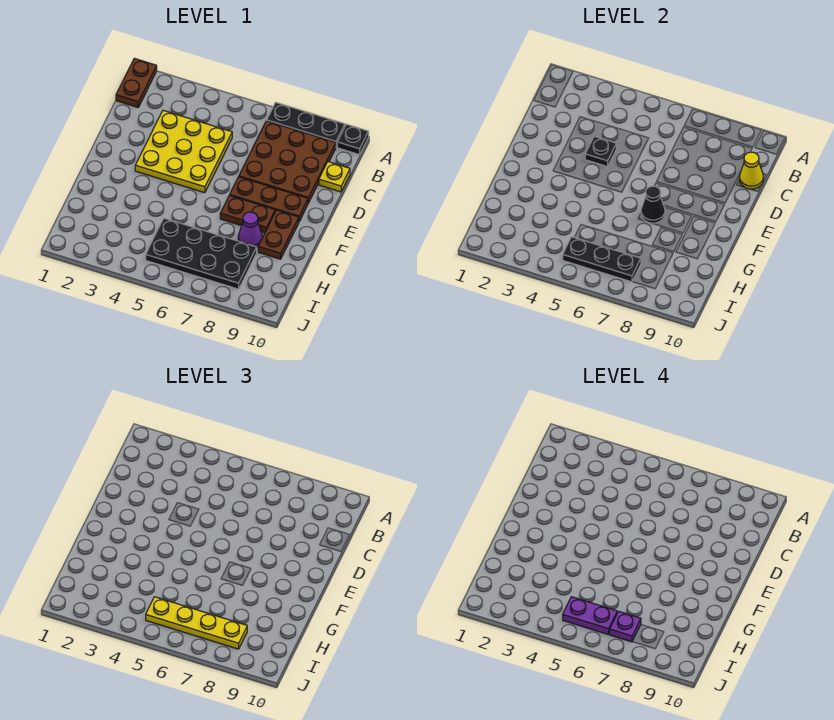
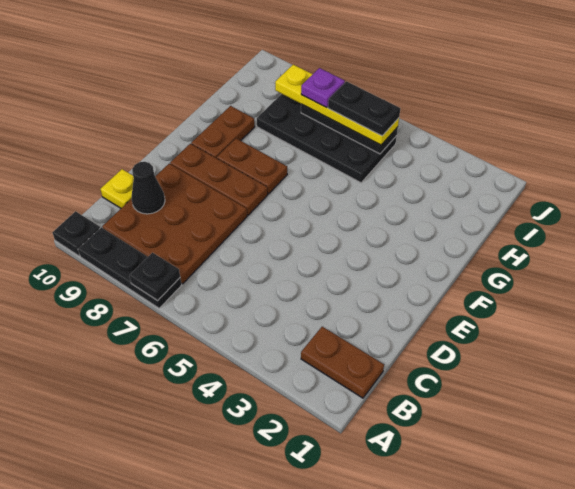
brown plate A1:B1 level 1 -> brown plate B1:B2 level 1
yellow plate C3:E5 level 1 -> none
yellow cone C10 level 2 -> none
black plate D4 level 2 -> black plate A7 level 2
black cone F7 level 2 -> black cone C9 level 2
purple cone G8 level 1 -> none
purple plate I5:I6 level 4 -> black plate I5:I6 level 4

